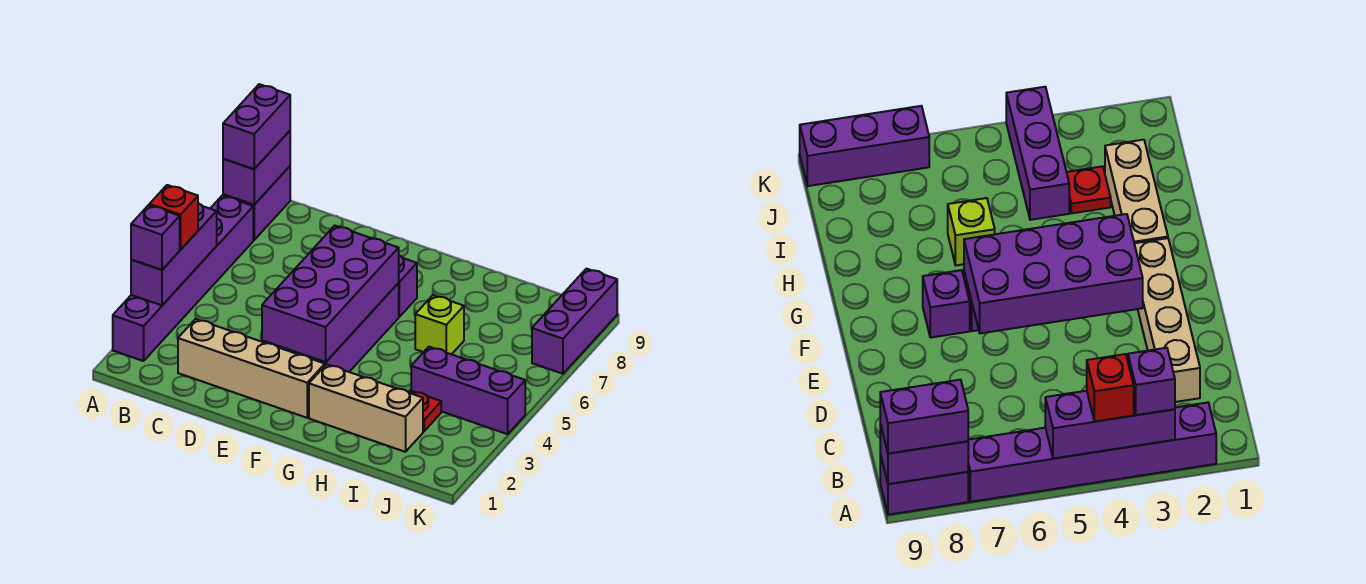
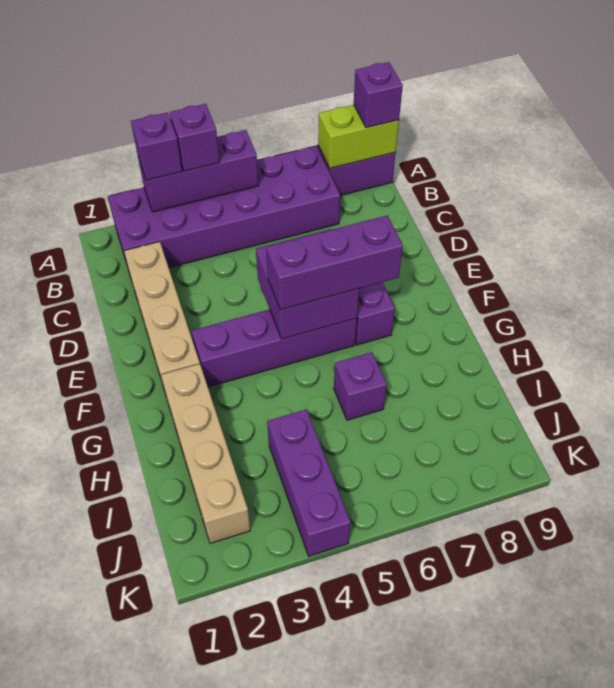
purple brick A2:A7 level 1 -> purple brick A2:B7 level 1
red brick A4 level 3 -> purple brick A4 level 3
purple brick A8:A9 level 2 -> lime brick A8:A9 level 2
purple brick A8:A9 level 3 -> purple brick A9 level 3
purple brick E3:F6 level 2 -> purple brick E5:F6 level 2
tan brick G2:I2 level 1 -> tan brick G2:J2 level 1
lime brick H6 level 1 -> purple brick H6 level 1
red plate I3 level 1 -> none
purple brick K7:K9 level 1 -> purple brick F5:F7 level 3

